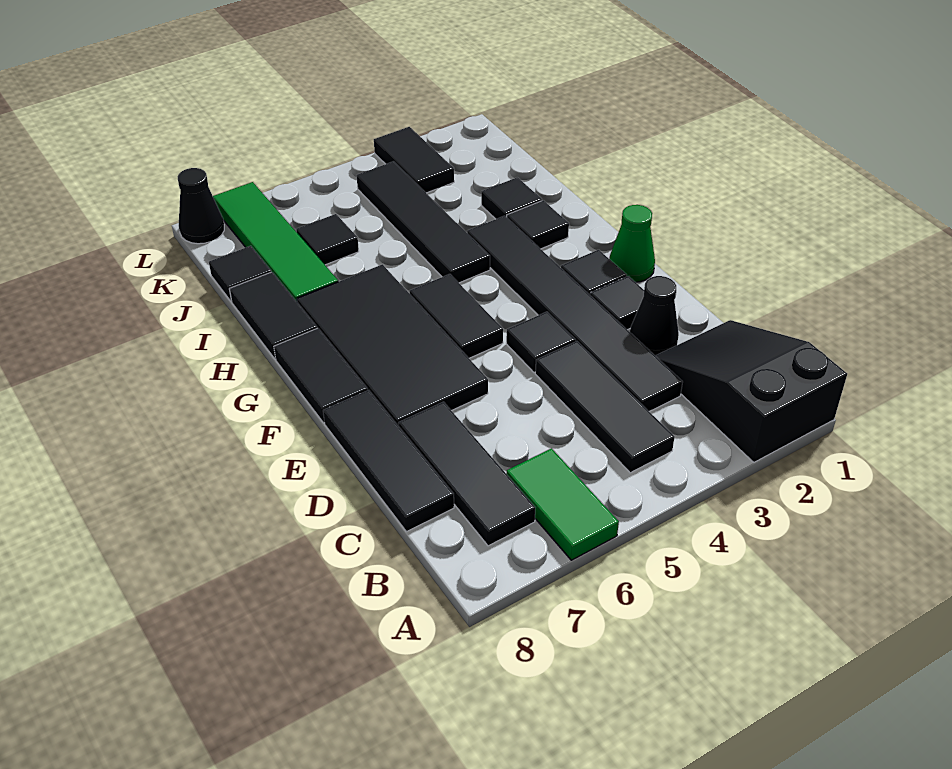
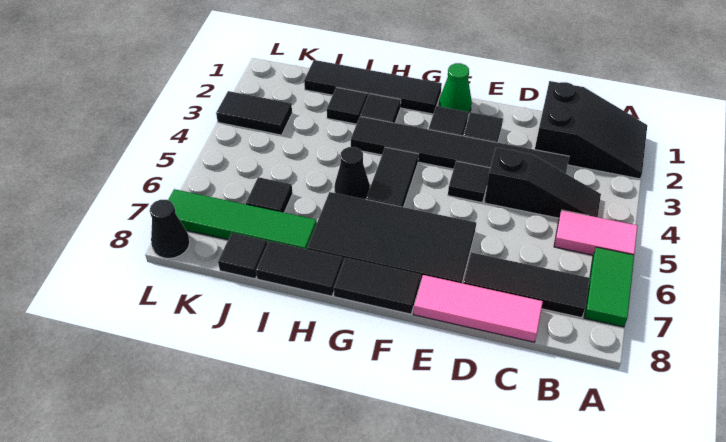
black slope A1:C2 level 1 top A -> black slope A1:C2 level 1 top C
none -> pink tile A5:B5 level 1
green tile A6:B6 level 1 -> green tile A6:A7 level 1
black tile B4:D4 level 1 -> black slope B4:D4 level 1 top D
black tile C8:E8 level 1 -> pink tile C8:E8 level 1
black cone D2 level 1 -> black cone H5 level 1
black tile F5:G5 level 1 -> black tile G4:G5 level 1
black tile H4:K4 level 1 -> black tile G1:J1 level 1

